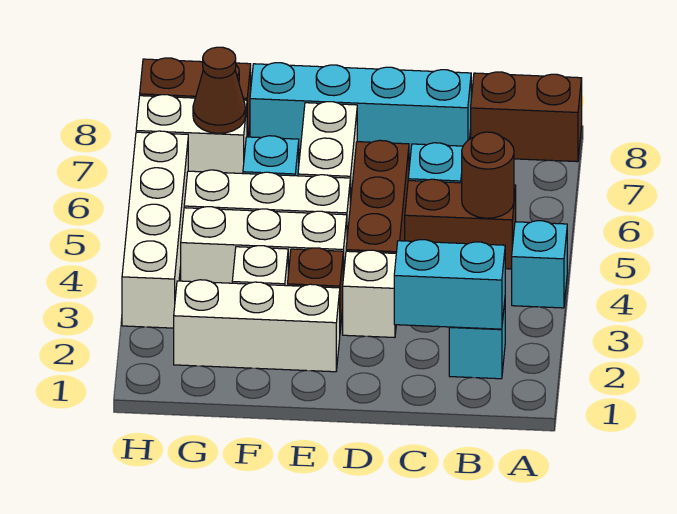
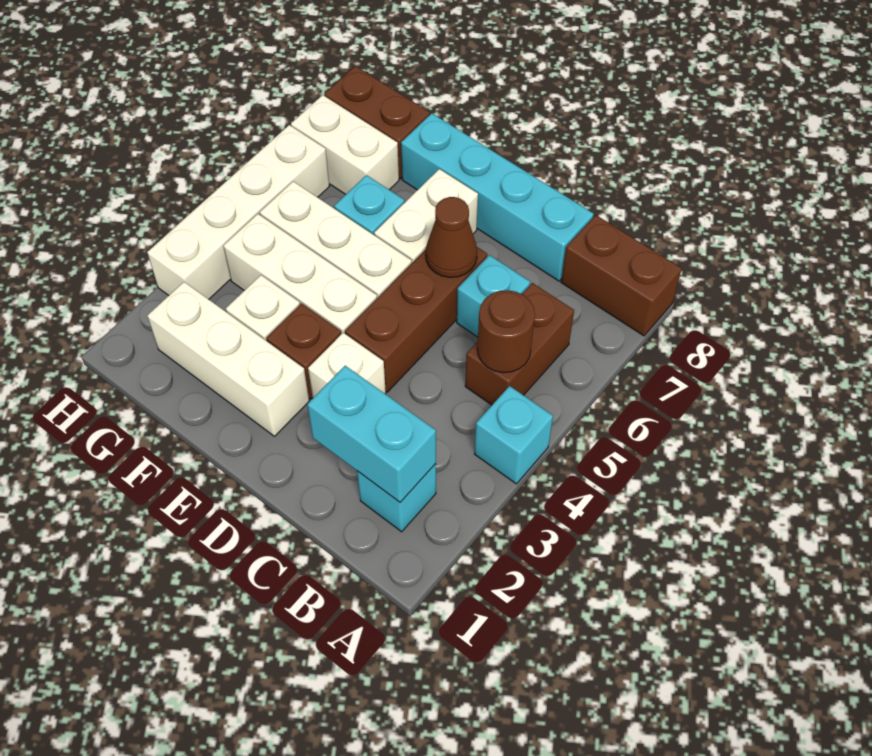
brown brick B5:C5 level 1 -> brown brick B5:B6 level 1
brown cone G7 level 2 -> brown cone D6 level 2

